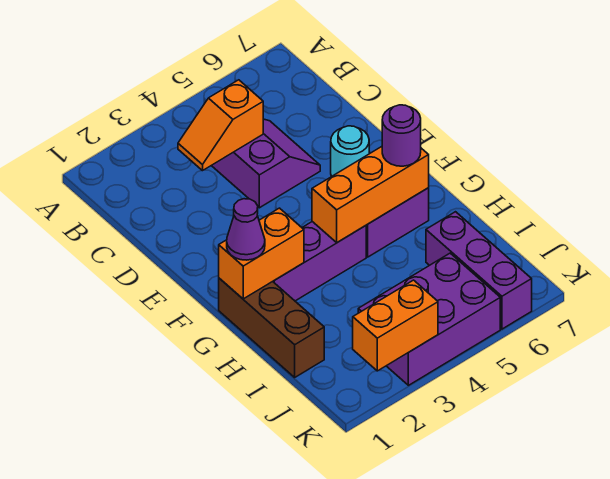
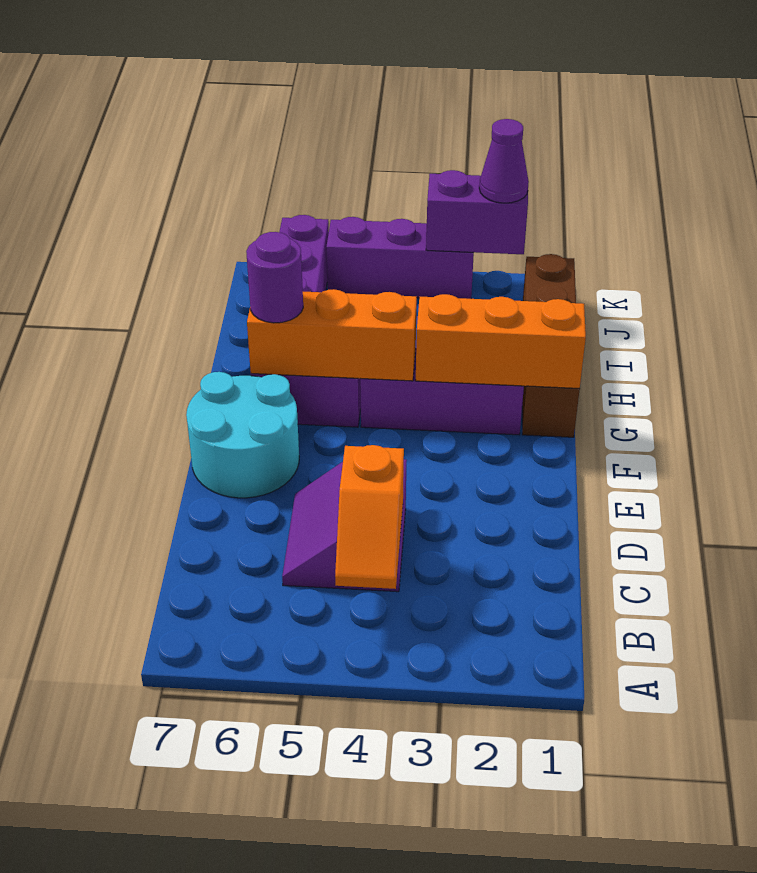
orange slope C3:C4 level 2 top 4 -> orange slope B4:C4 level 2 top C
cyan round brick E6 level 1 -> cyan round brick E6:F7 level 1
brown brick G1:I1 level 1 -> brown brick G1:J1 level 1
orange brick G1:G2 level 2 -> orange brick G1:G3 level 2
purple cone G1 level 3 -> purple cone K2 level 3
purple brick J3:K5 level 1 -> purple brick K3:K5 level 1
orange brick K2:K3 level 2 -> purple brick K2:K3 level 2

